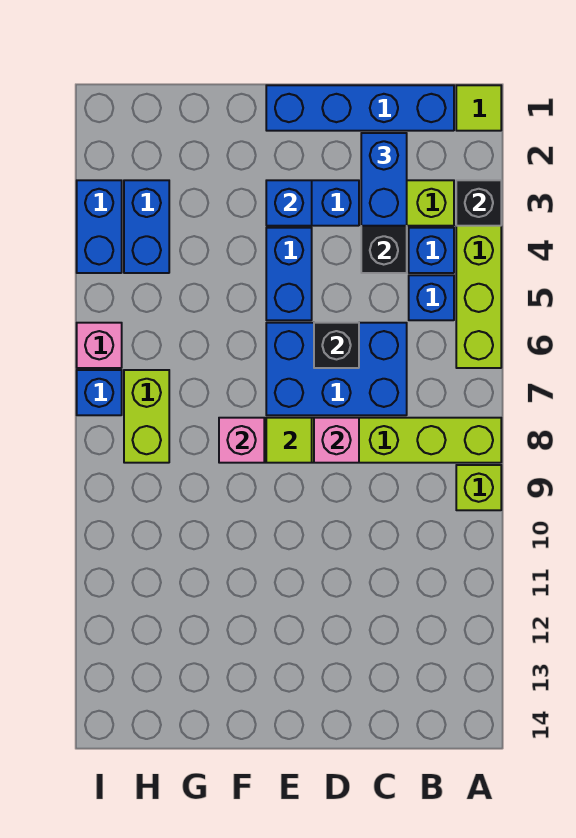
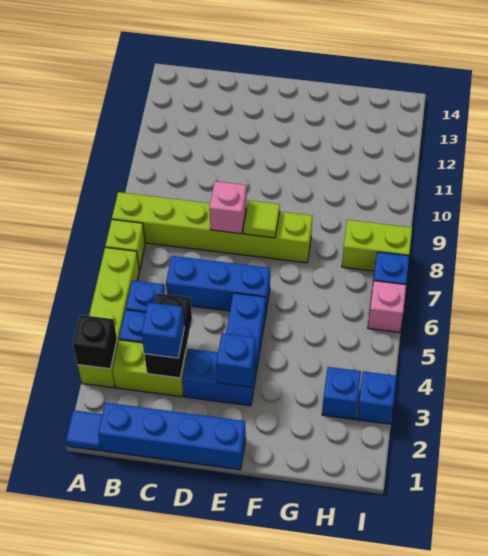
lime tile A1 level 1 -> blue tile A1 level 1
lime brick A9 level 1 -> lime brick A7 level 1
blue brick C2:C3 level 3 -> blue brick C3 level 3
blue brick C6:E7 level 1 -> blue brick C6:E6 level 1
black brick D6 level 2 -> none
pink brick F8 level 2 -> none
blue brick H3:H4 level 1 -> blue brick H3 level 1
lime brick H7:H8 level 1 -> lime brick H8:I8 level 1
blue brick I3:I4 level 1 -> blue brick I3 level 1

